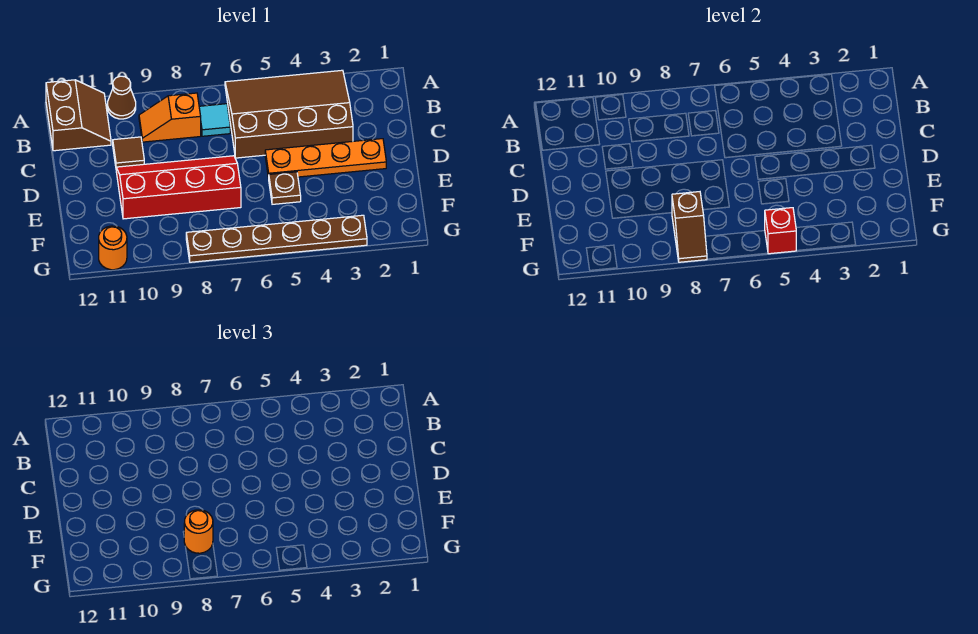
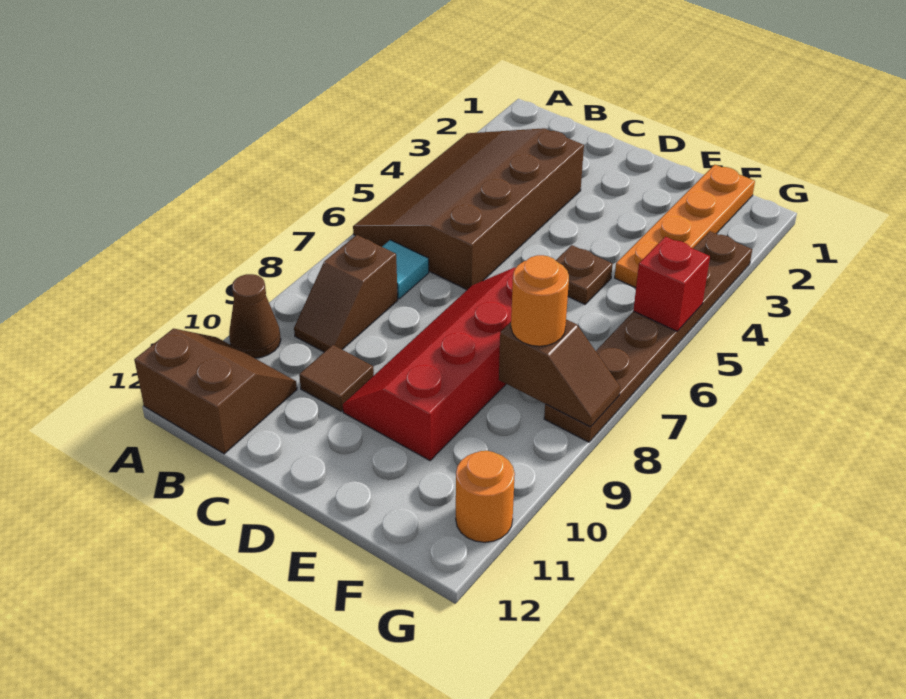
orange slope B8:B9 level 1 top 8 -> brown slope B8:B9 level 1 top 8
orange plate D2:D5 level 1 -> orange plate F1:F4 level 1

